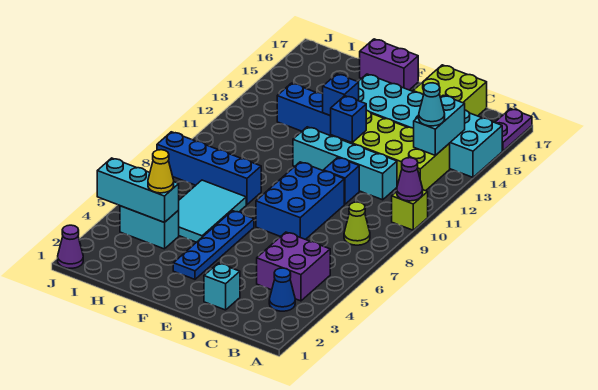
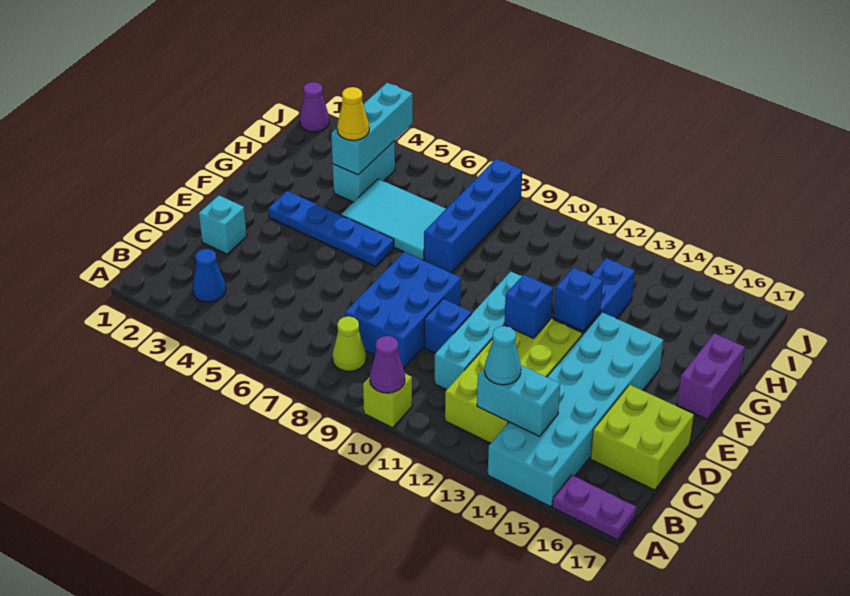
purple brick B4:C5 level 1 -> none
blue brick D7:E9 level 1 -> blue brick C8:E9 level 1

